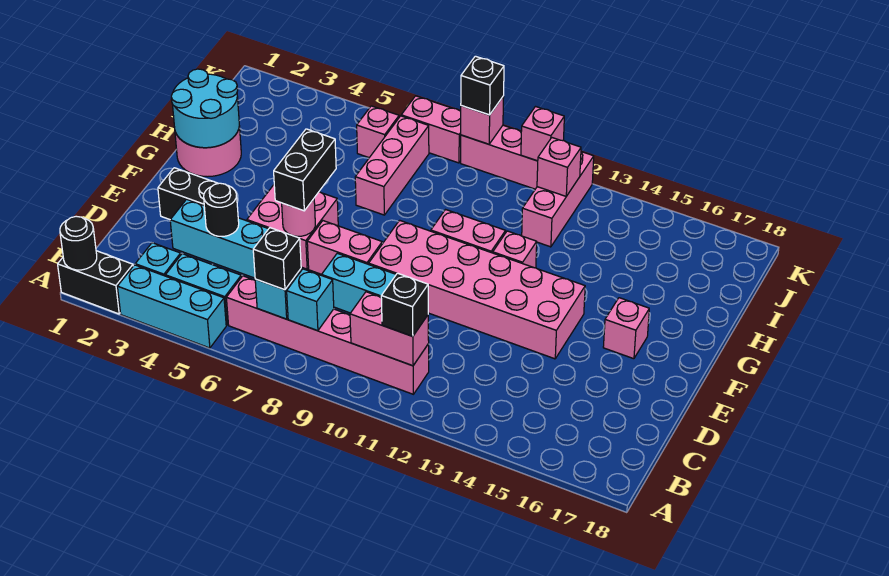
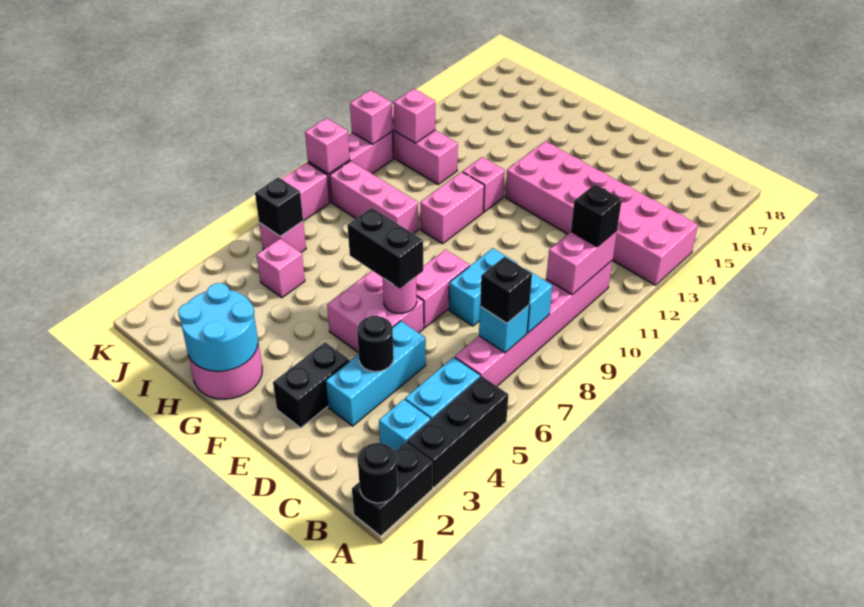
cyan brick A3:A5 level 1 -> black brick A3:A5 level 1
pink brick E9:F14 level 1 -> pink brick A13:F14 level 1
pink brick F16 level 1 -> pink brick I5 level 1
pink brick H7:J7 level 1 -> pink brick H9:J9 level 1
black brick K9 level 3 -> black brick J6 level 2

